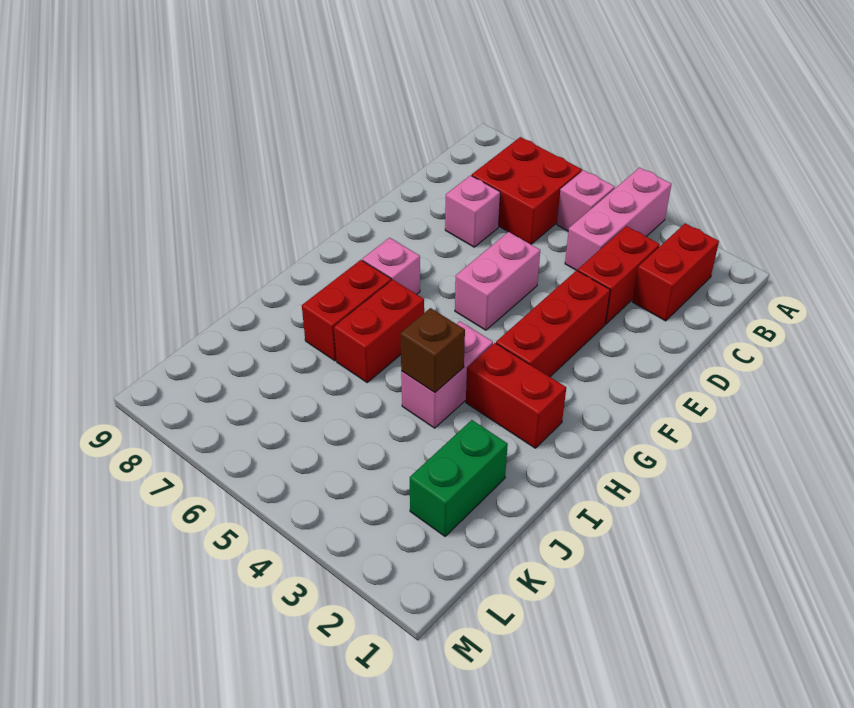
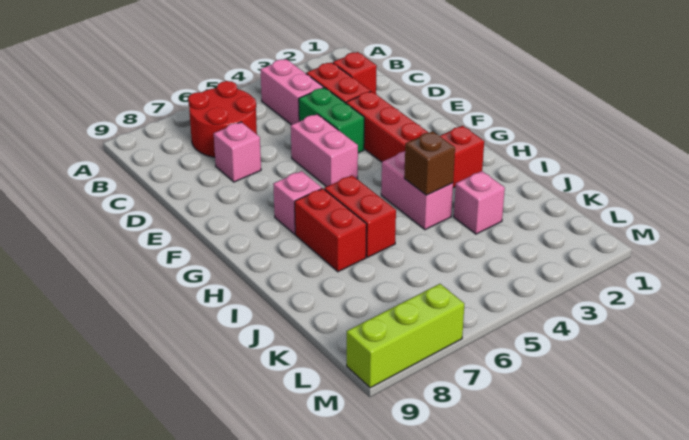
pink brick A4:C4 level 1 -> pink brick B4:C4 level 1
red brick B2:C2 level 1 -> red brick C2 level 1
pink brick B5 level 1 -> pink brick J3 level 1
red brick B6:C7 level 1 -> red round brick B6:C7 level 1
green brick J2:K2 level 1 -> green brick D4:E4 level 1
none -> lime brick M7:M9 level 1

